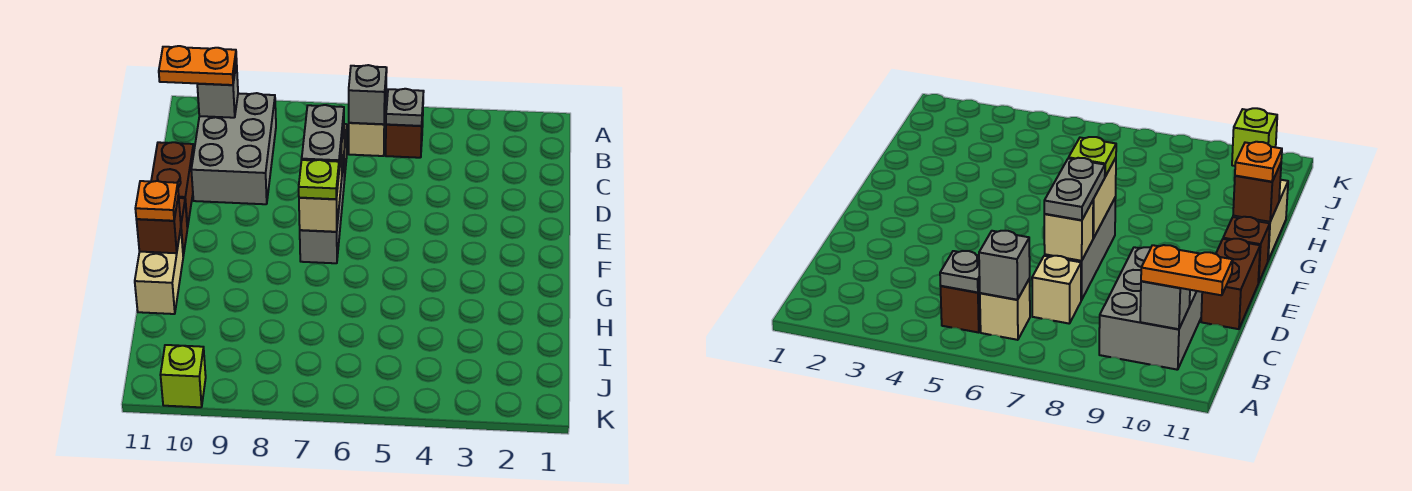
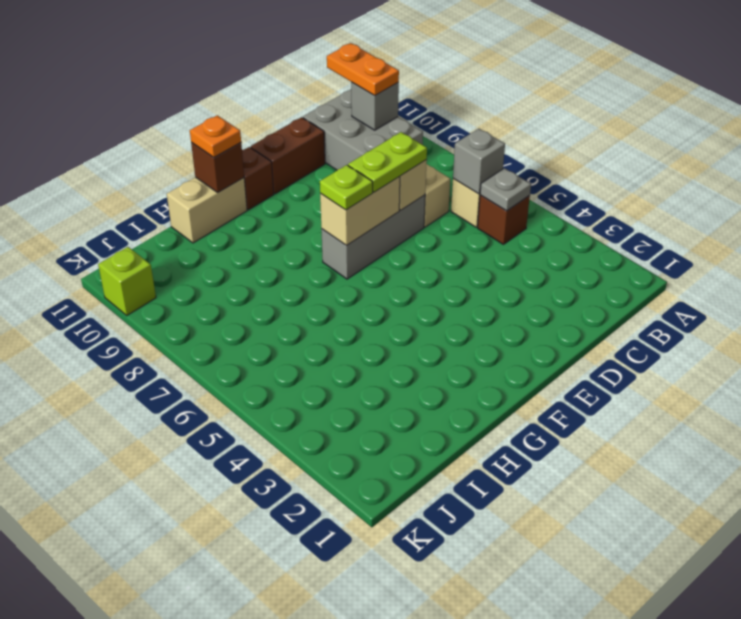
grey brick B9:D10 level 1 -> grey brick B9:C11 level 1
grey plate D7:E7 level 3 -> lime plate D7:E7 level 3

